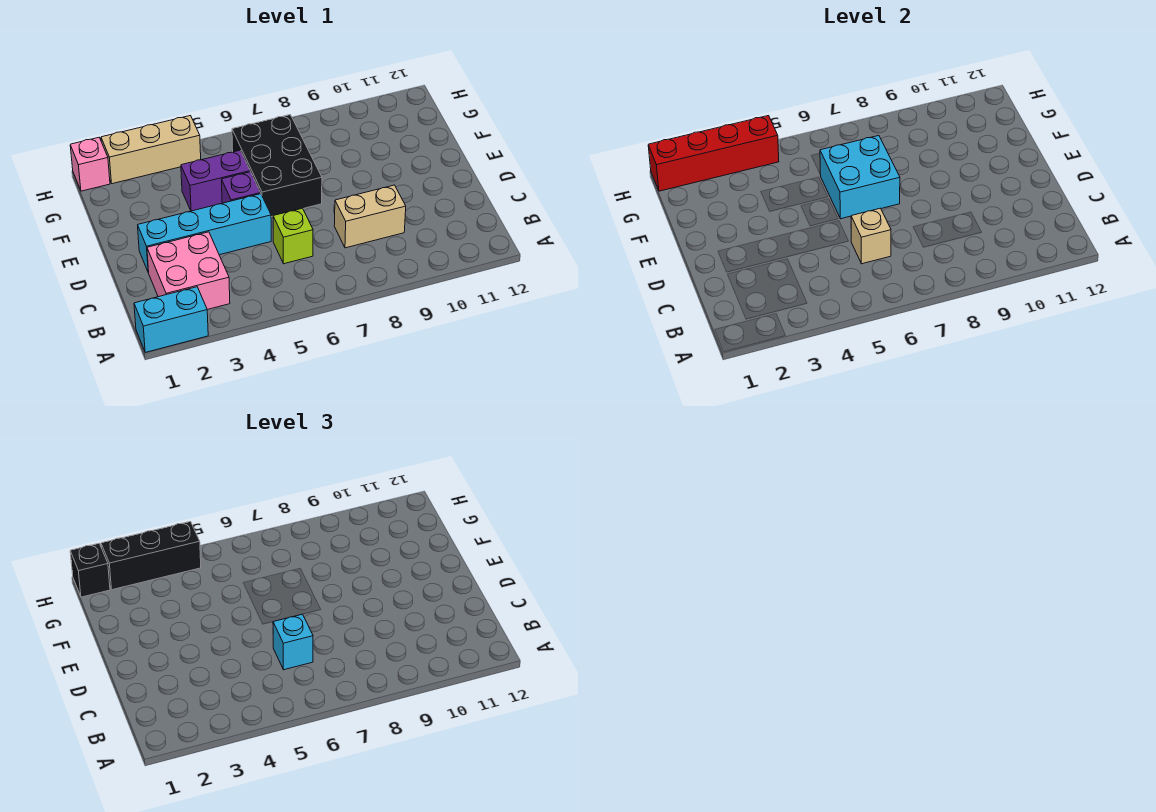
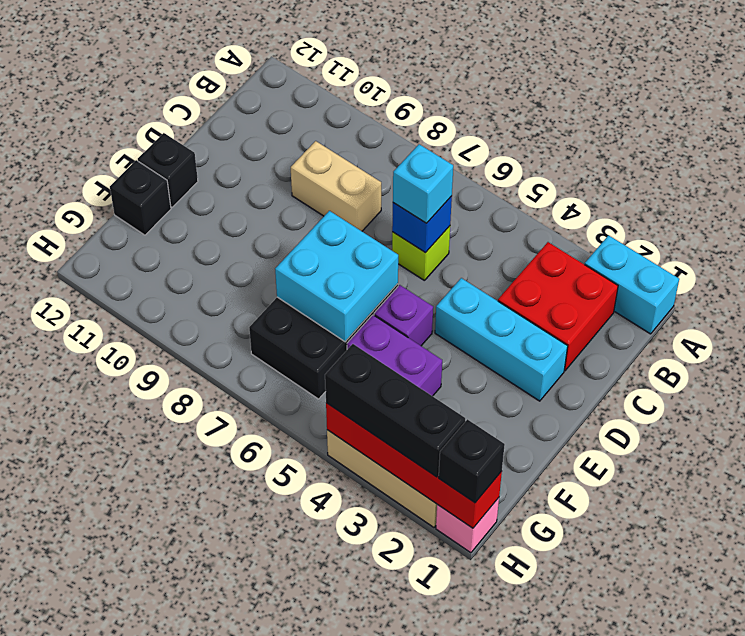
pink brick B2:C3 level 1 -> red brick B2:C3 level 1
tan brick C6 level 2 -> blue brick C6 level 2
cyan brick D2:D5 level 1 -> cyan brick D2:D4 level 1
none -> black brick E12 level 1
none -> black brick F12 level 1

